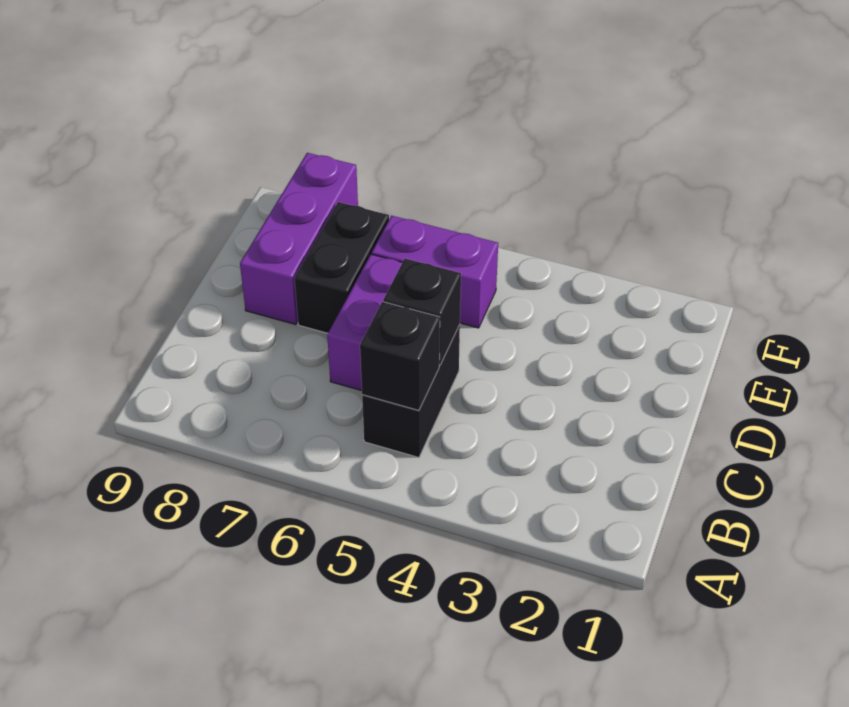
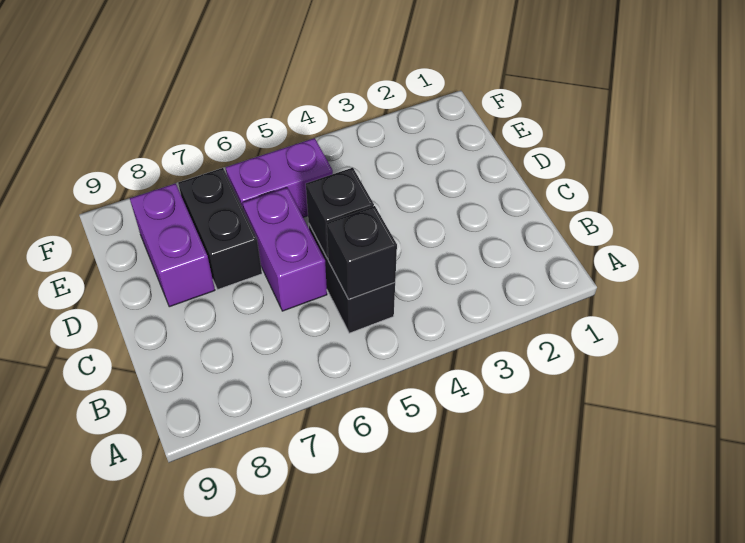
purple brick D8:F8 level 1 -> purple brick D8:E8 level 1

